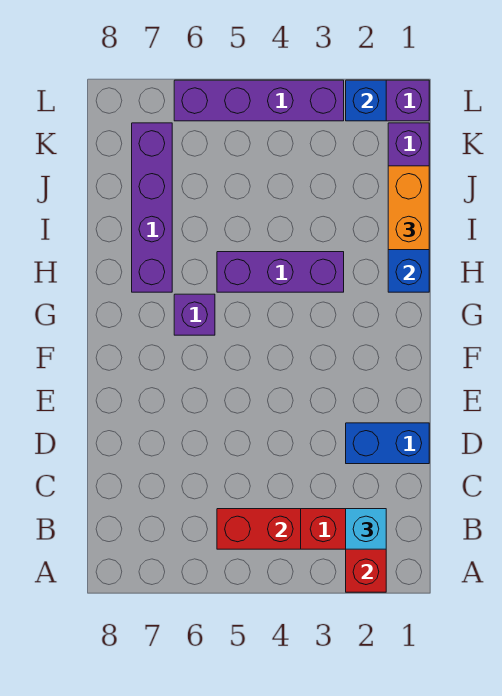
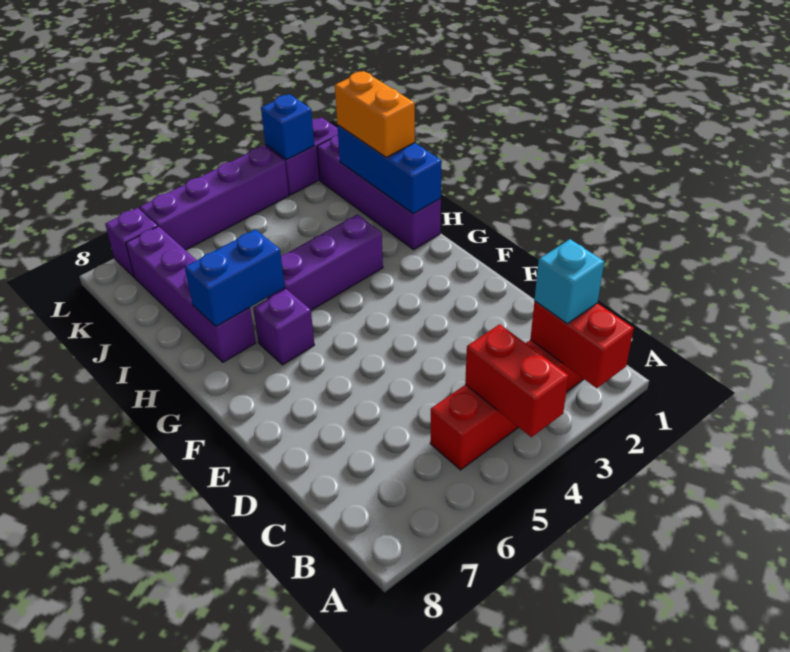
red brick B4:B5 level 2 -> red brick A4:B4 level 2
blue brick D1:D2 level 1 -> blue brick H6:H7 level 2
none -> purple brick L7 level 1

